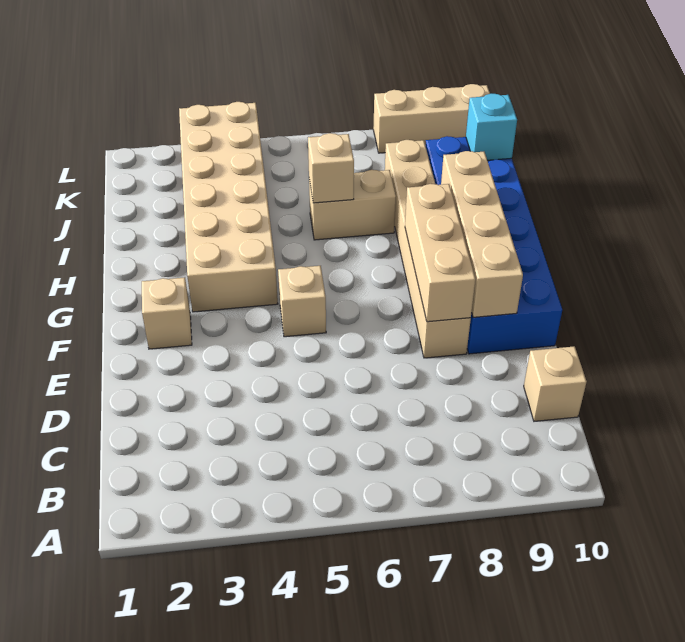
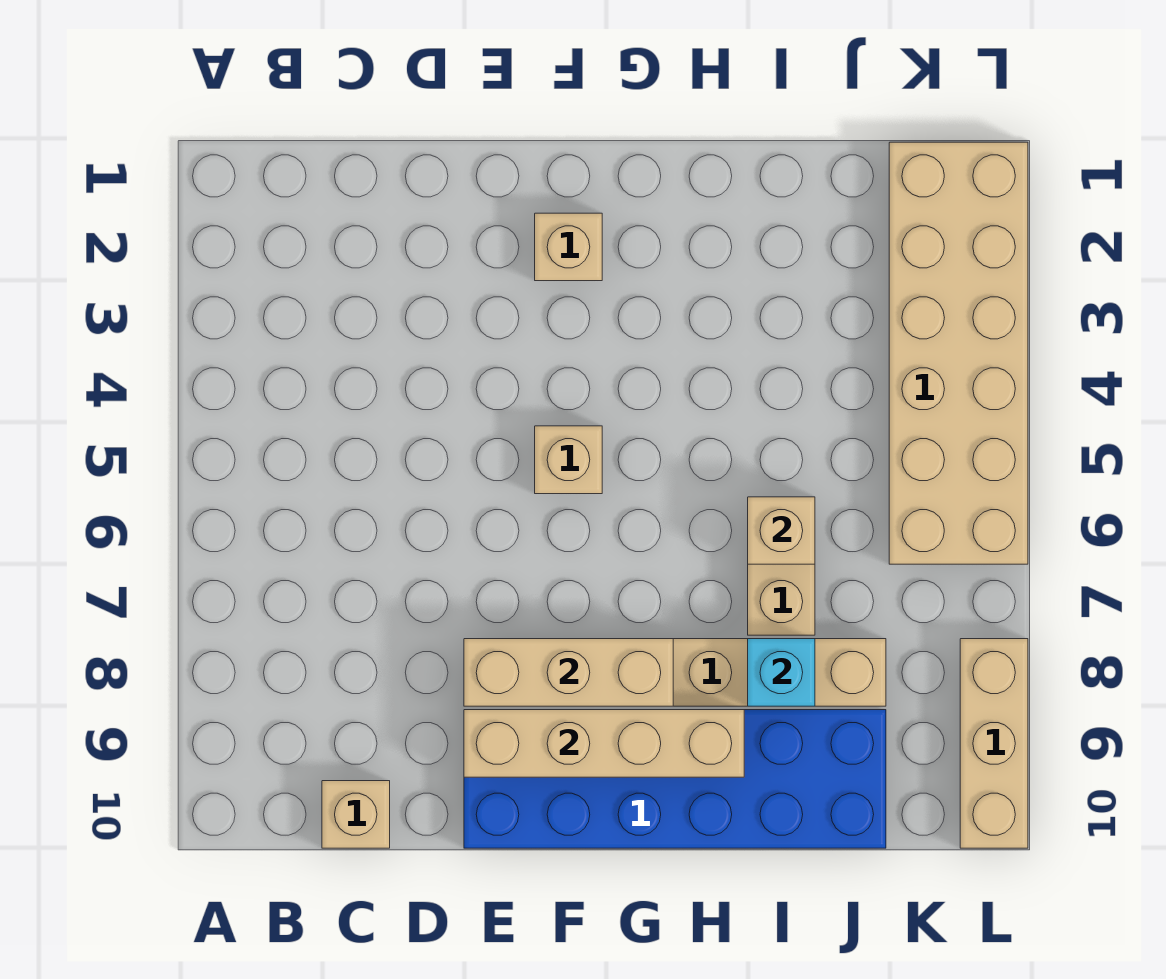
tan brick G3:L4 level 1 -> tan brick K1:L6 level 1
cyan brick J10 level 2 -> cyan brick I8 level 2

